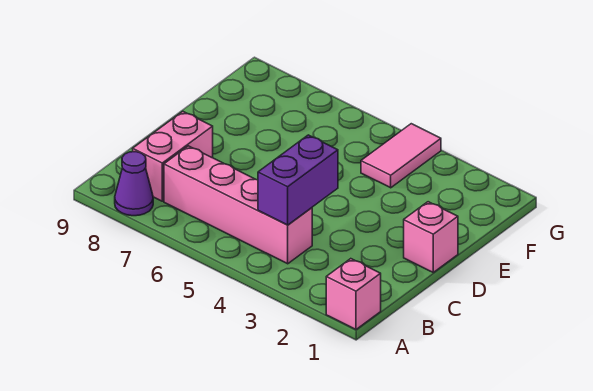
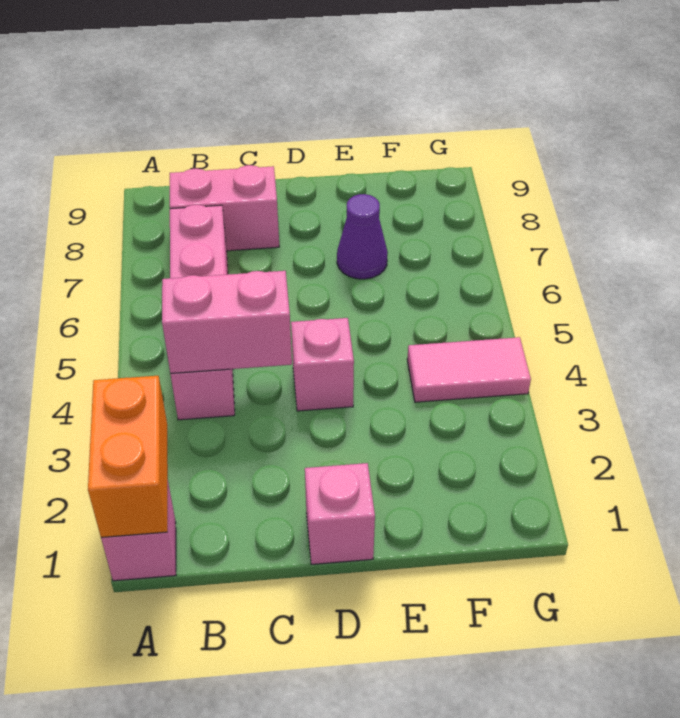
none -> orange brick A1:A2 level 2
purple cone A8 level 1 -> purple cone E7 level 1
purple brick B4:C4 level 2 -> pink brick B4:C4 level 2
none -> pink brick D4 level 1

